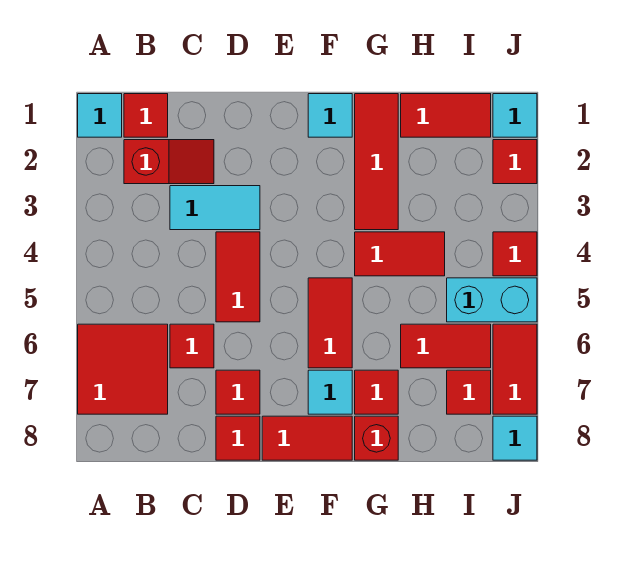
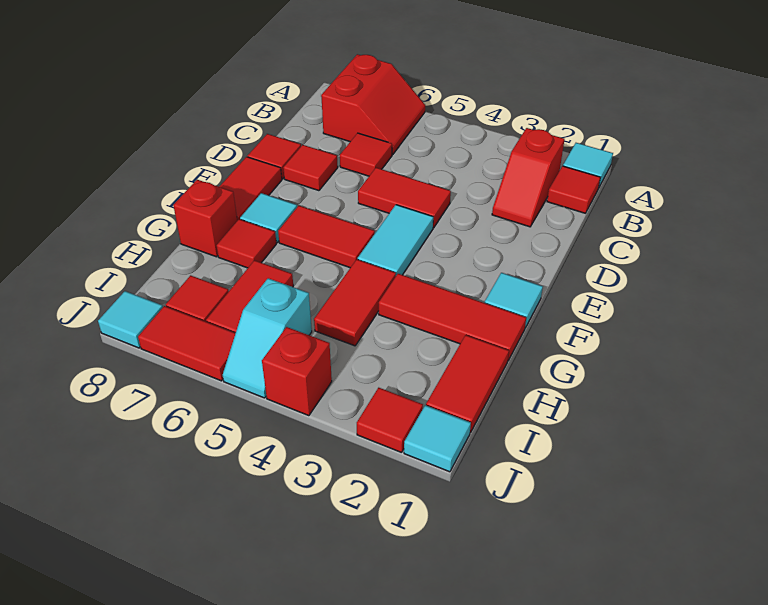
red tile A6:B7 level 1 -> red slope A6:B7 level 1 top 7
cyan tile C3:D3 level 1 -> cyan tile E4:F4 level 1
cyan brick I5:J5 level 1 -> cyan slope I5:J5 level 1 top I
red tile J4 level 1 -> red brick J4 level 1

